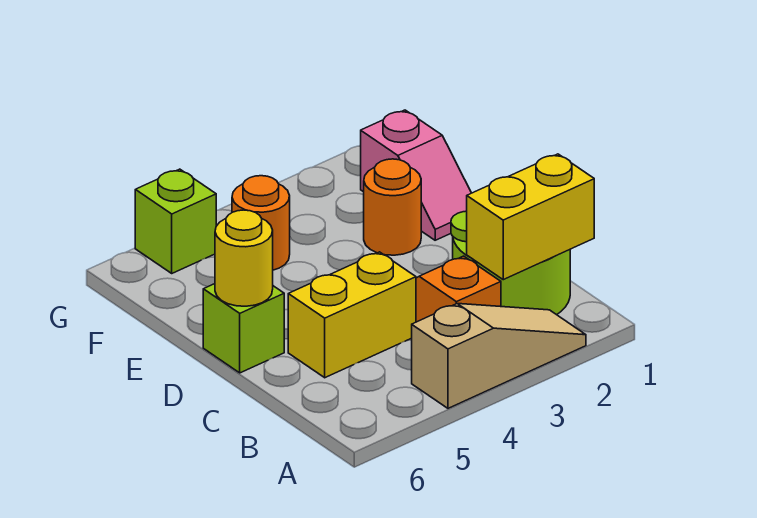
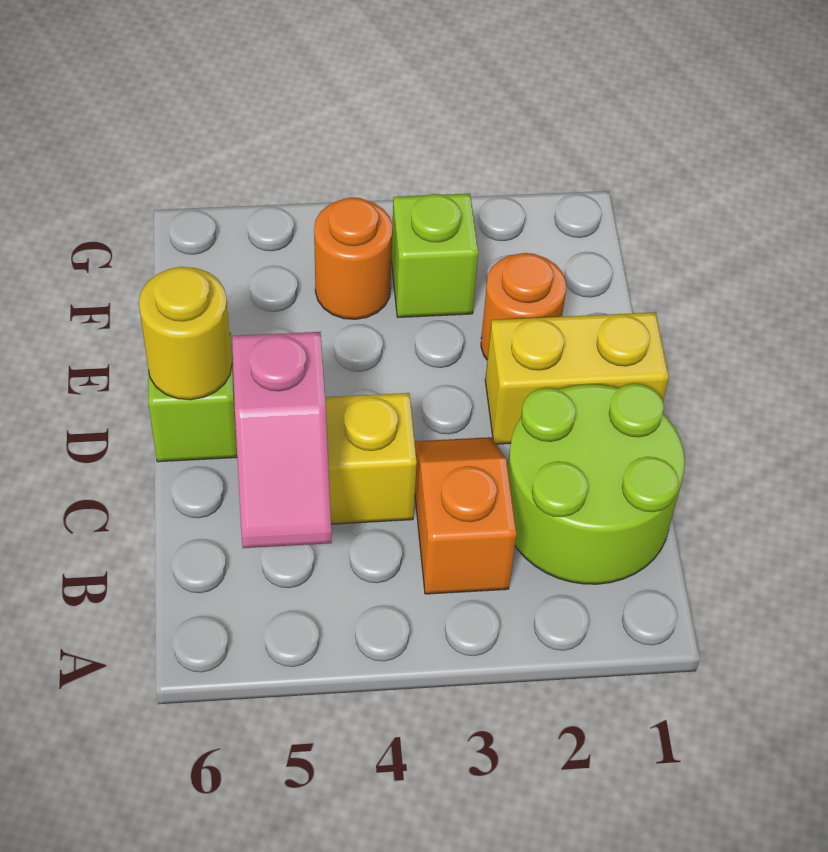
tan slope A2:A4 level 1 top 4 -> none
yellow brick B1:B2 level 2 -> yellow brick D1:D2 level 1
pink slope E1:F1 level 1 top F -> pink slope B5:C5 level 2 top C
lime brick G5 level 1 -> lime brick F3 level 1

